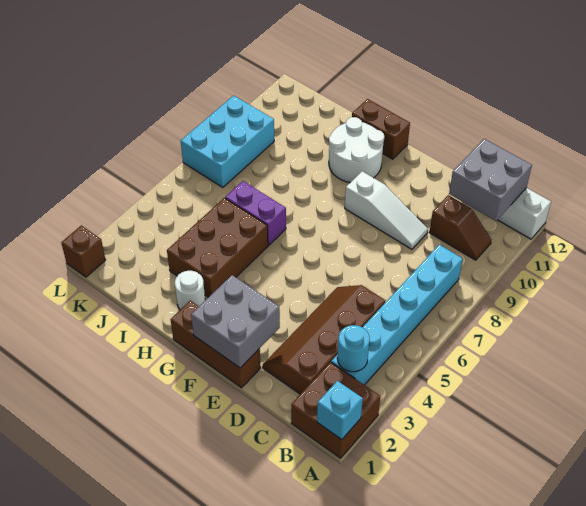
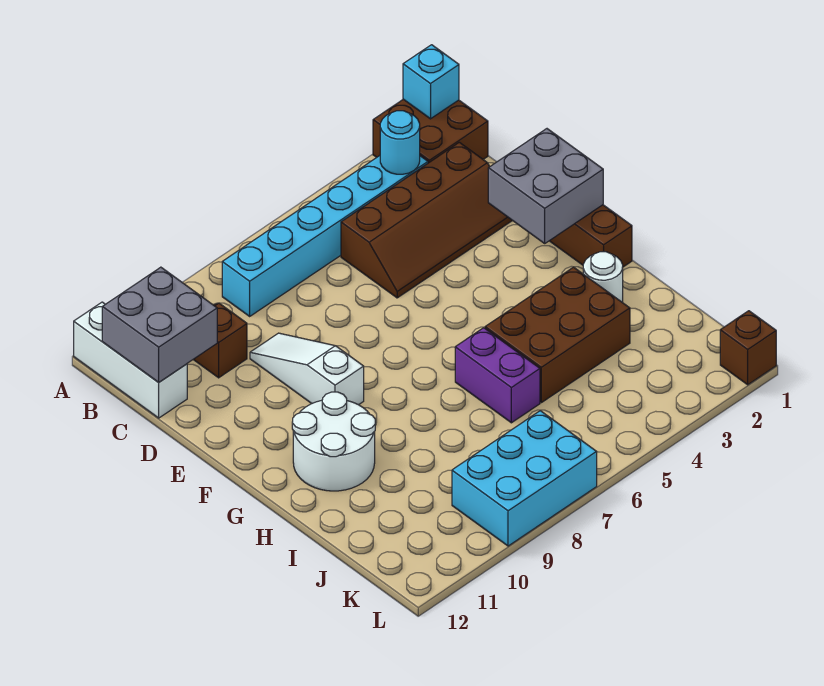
brown brick G12:H12 level 1 -> none

